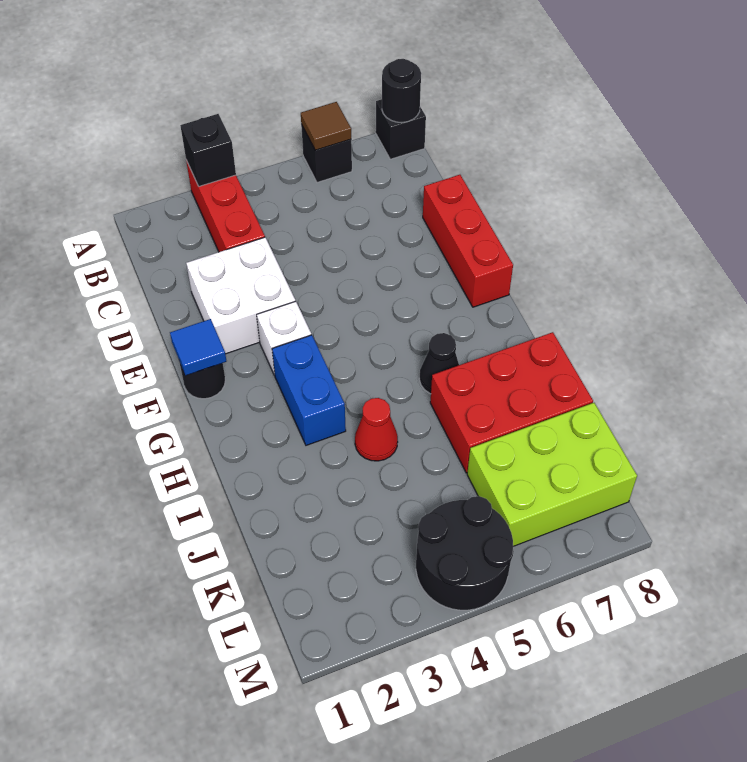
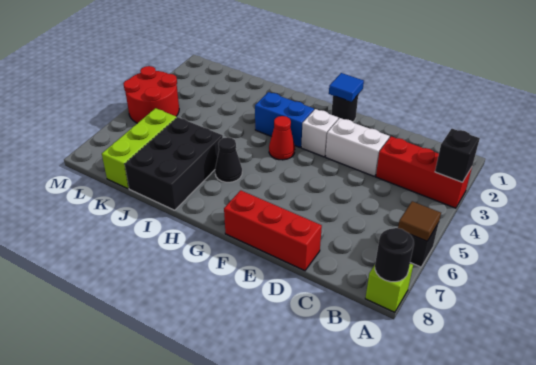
black brick A8 level 1 -> lime brick A8 level 1
white brick D2:E3 level 1 -> white brick D3:E3 level 1
red cone I4 level 1 -> red cone G4 level 1
red brick I6:J8 level 1 -> black brick I6:J8 level 1
lime brick K6:L8 level 1 -> lime brick K6:K8 level 1
black round brick L4:M5 level 1 -> red round brick L4:M5 level 1

